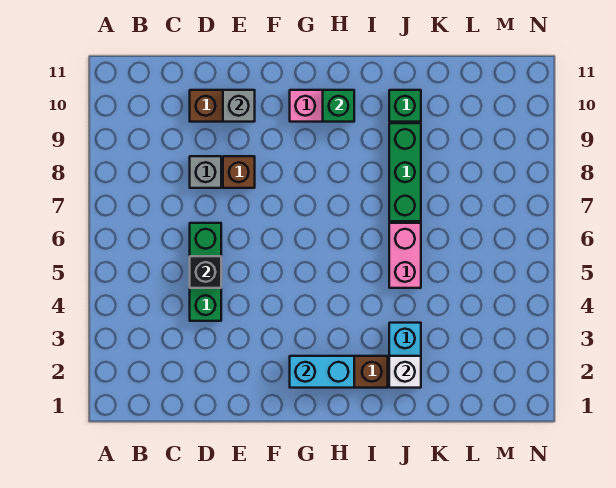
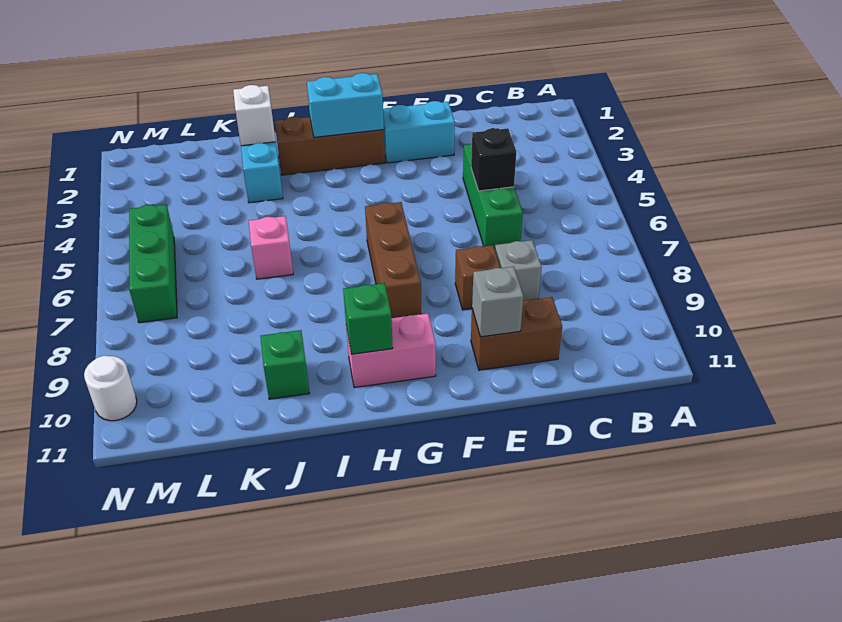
none -> cyan brick E2:F2 level 1
none -> brown brick G6:G8 level 1
pink brick J5:J6 level 1 -> pink brick J6 level 1
green brick J7:J9 level 1 -> green brick M5:M7 level 1
none -> white round brick N10 level 1

